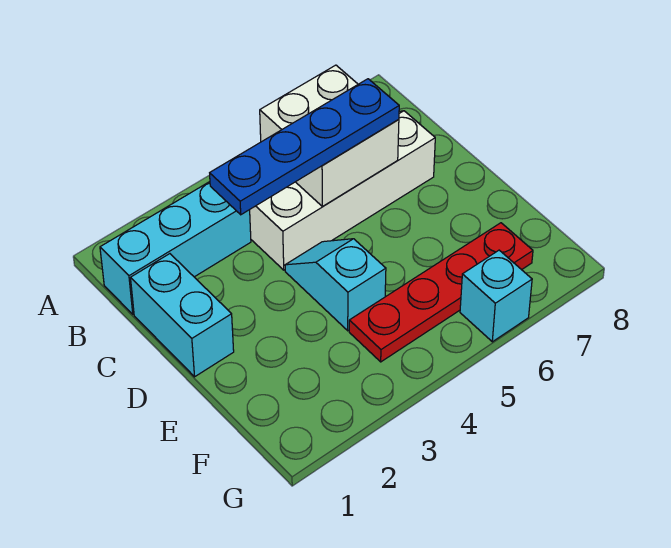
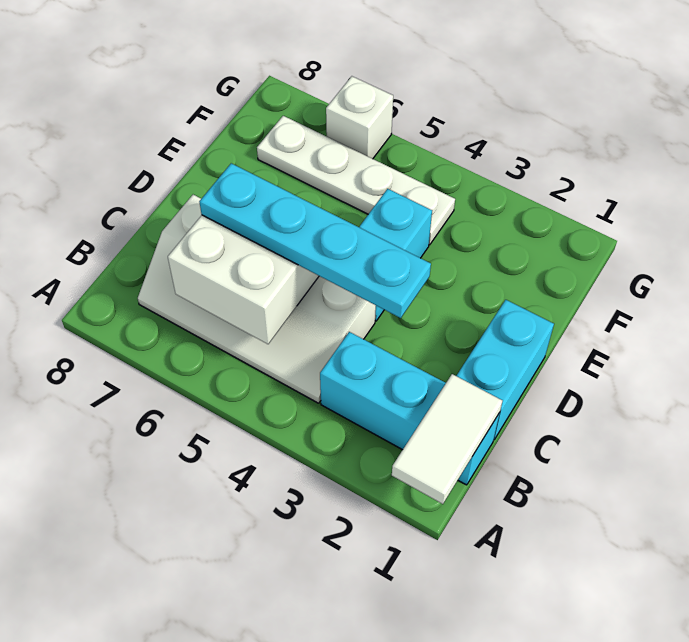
none -> white tile A1:B1 level 2
blue plate C3:C6 level 3 -> cyan plate C3:C6 level 3
red plate F4:F7 level 1 -> white plate F4:F7 level 1
cyan brick G6 level 1 -> white brick G6 level 1

